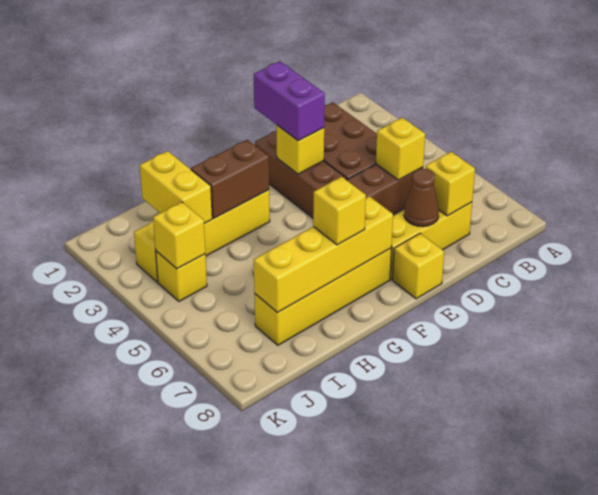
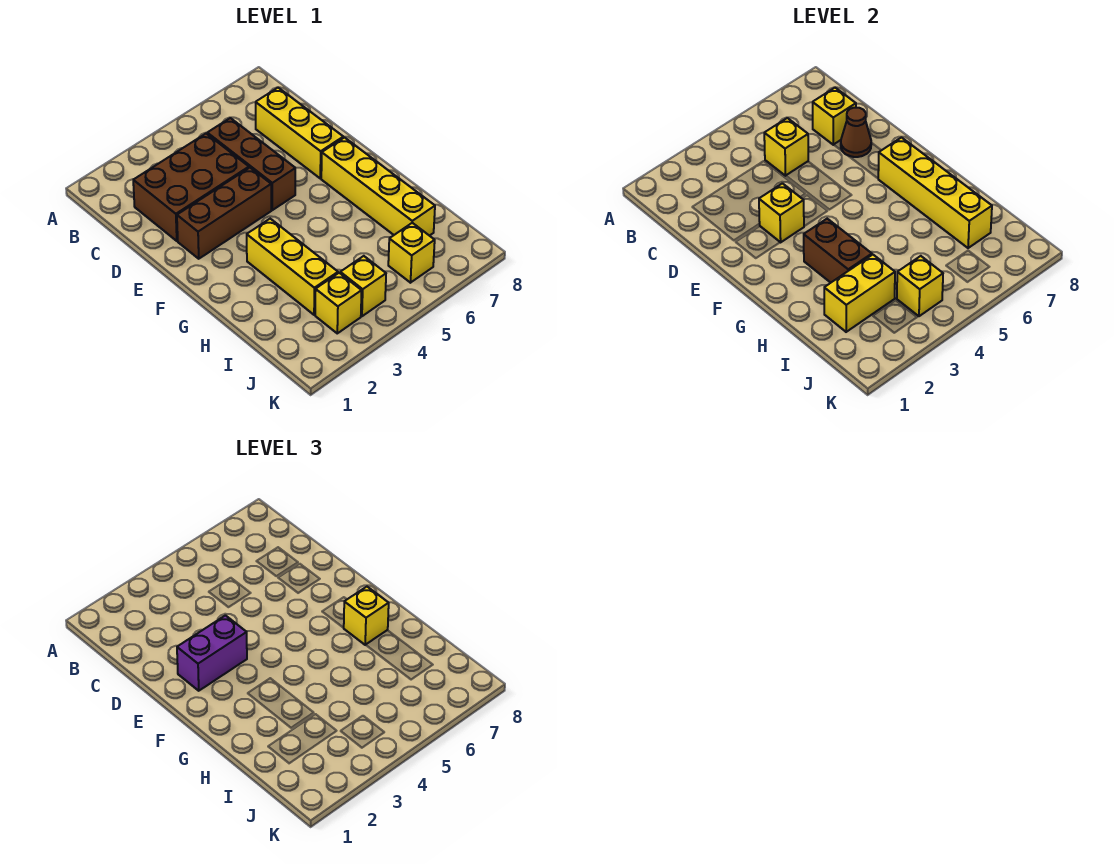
yellow brick E8 level 1 -> yellow brick J6 level 1

